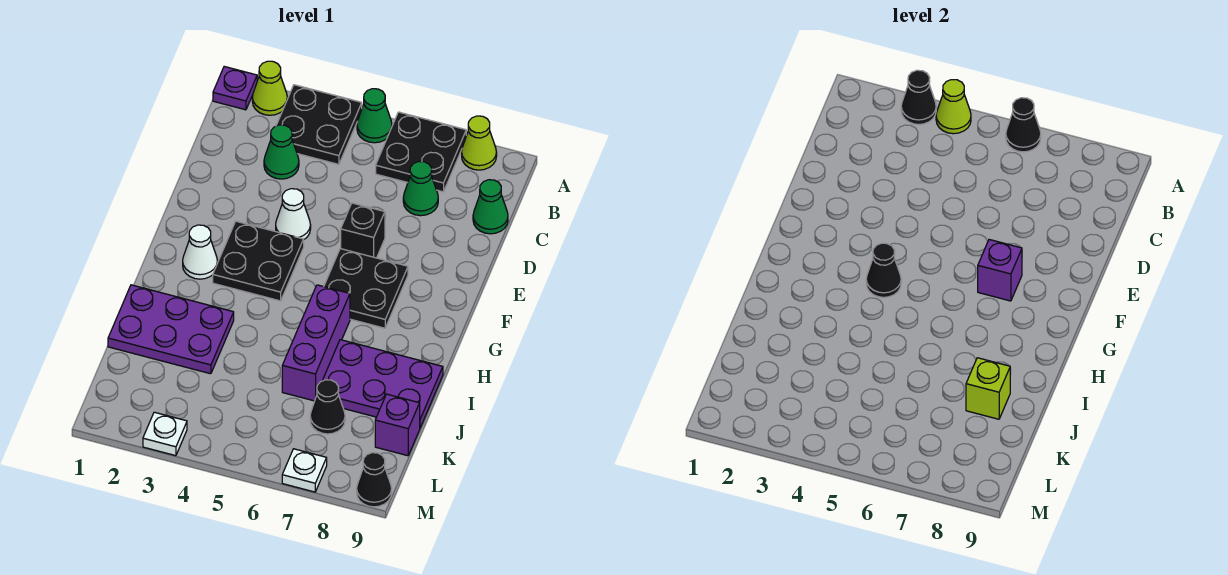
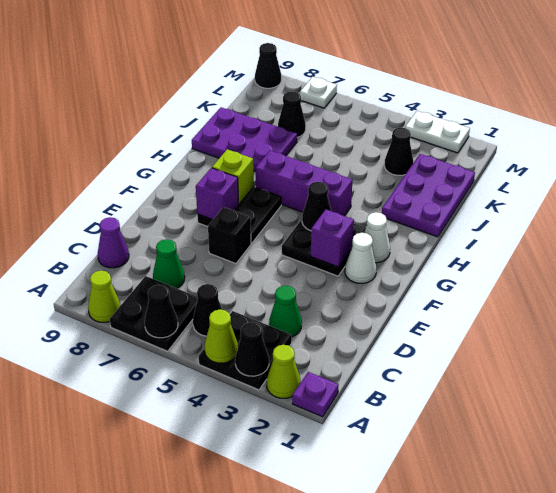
green cone A5 level 1 -> none
none -> black cone B5 level 1
green cone C9 level 1 -> purple cone C9 level 1
white cone E4 level 1 -> white cone F2 level 1
purple brick H6:J6 level 1 -> purple brick H4:H6 level 1
purple plate I1:J3 level 1 -> purple plate I1:K2 level 1
lime brick J8 level 2 -> lime brick G7 level 2
none -> black cone K3 level 1
purple brick K9 level 1 -> purple brick F3 level 2
white plate M3 level 1 -> white plate M2:M3 level 1

